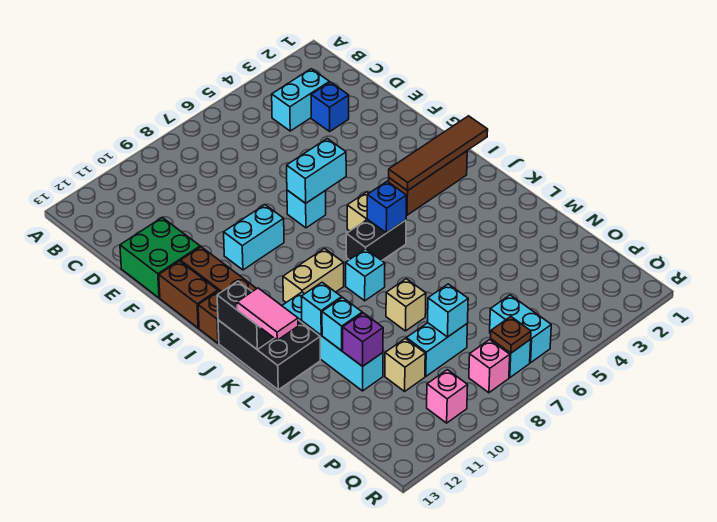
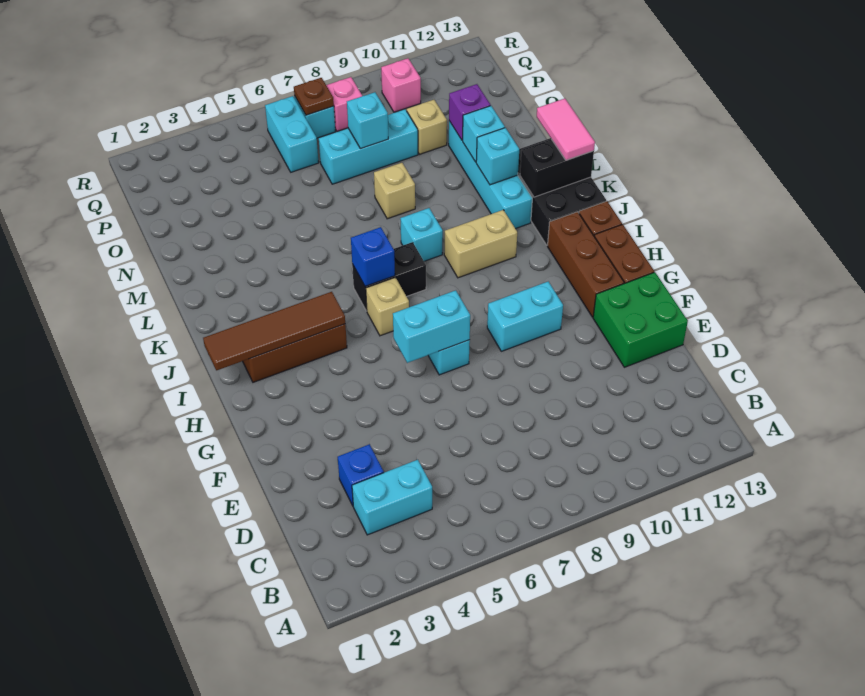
black brick J13:K13 level 2 -> black brick K12:K13 level 2
cyan brick O8:O9 level 1 -> cyan brick O7:O9 level 1

